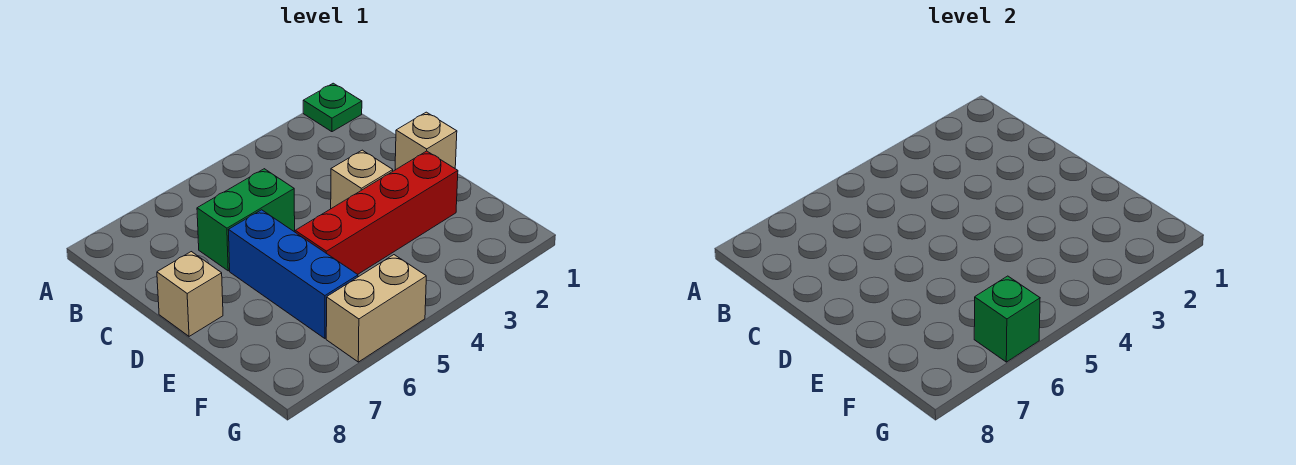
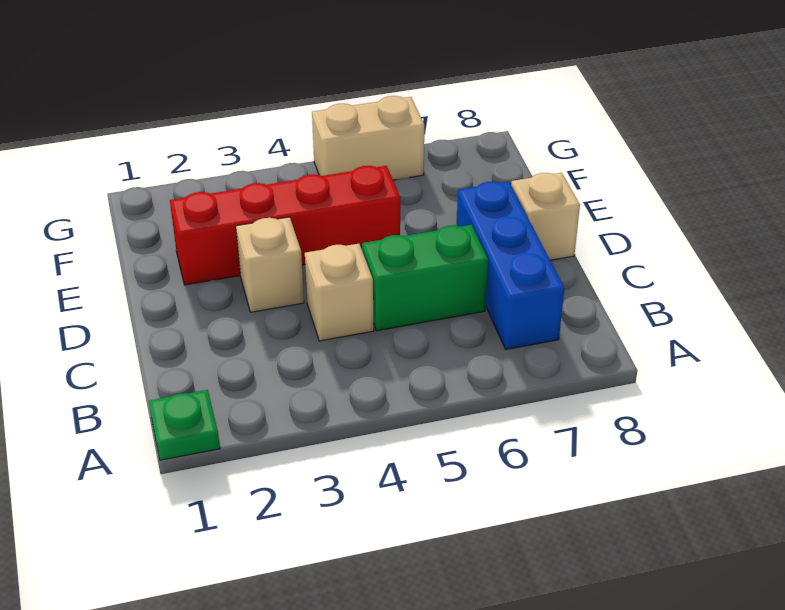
tan brick D1 level 1 -> tan brick C4 level 1
blue brick D6:F6 level 1 -> blue brick B7:D7 level 1
green brick G6 level 2 -> none

